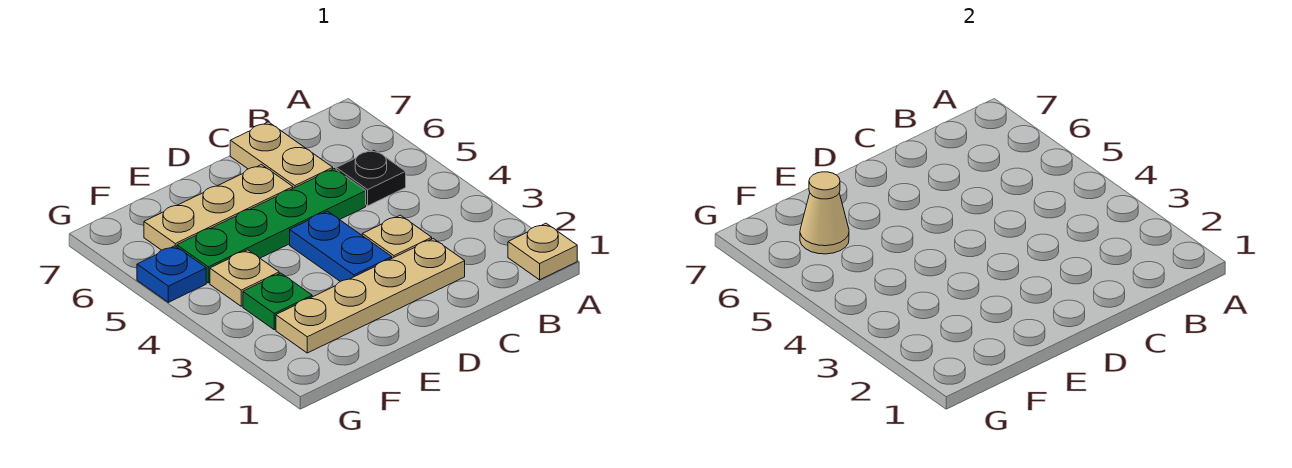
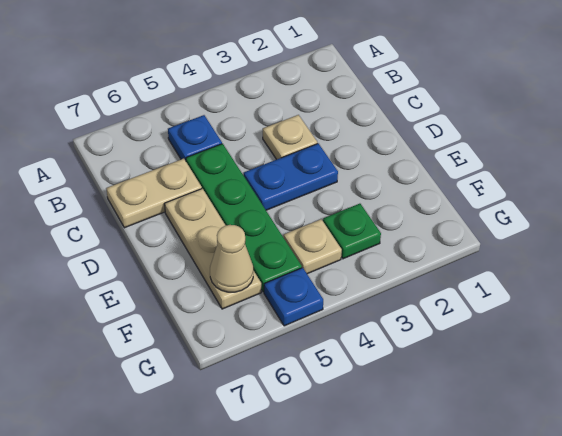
tan plate A1 level 1 -> none
black plate B5 level 1 -> blue plate B5 level 1
tan plate C2:F2 level 1 -> none

